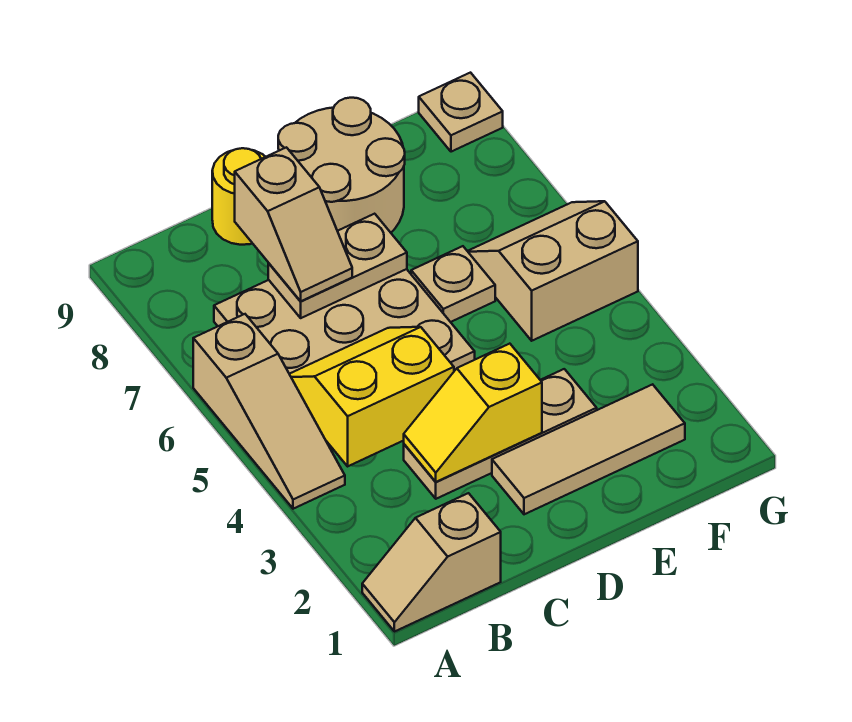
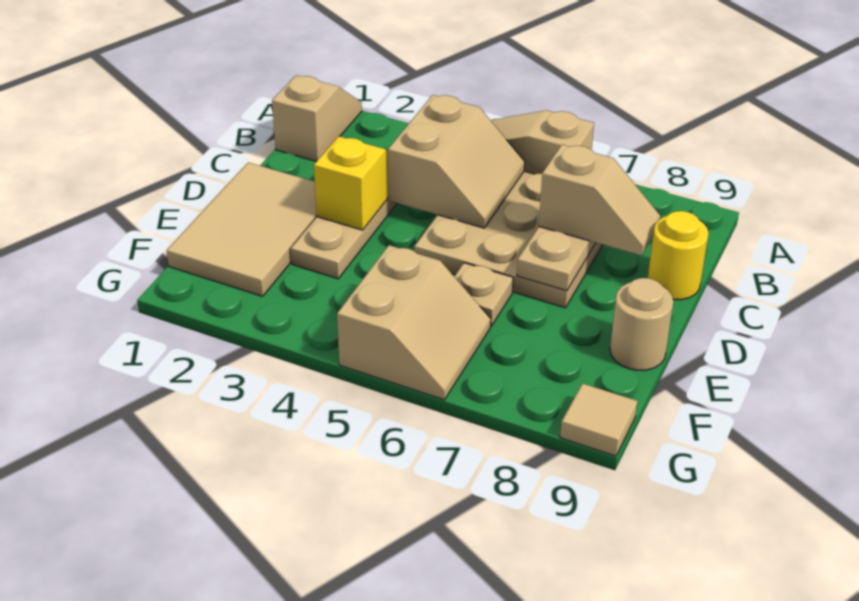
yellow slope B4:C5 level 2 top 4 -> tan slope B4:C5 level 2 top 4
tan slope C7:C8 level 3 top 8 -> tan slope C7:C8 level 3 top 7
tan tile D2:F2 level 1 -> tan tile D1:F2 level 1
tan round brick D8:E9 level 1 -> tan round brick E9 level 1
tan plate G9 level 1 -> tan tile G9 level 1

